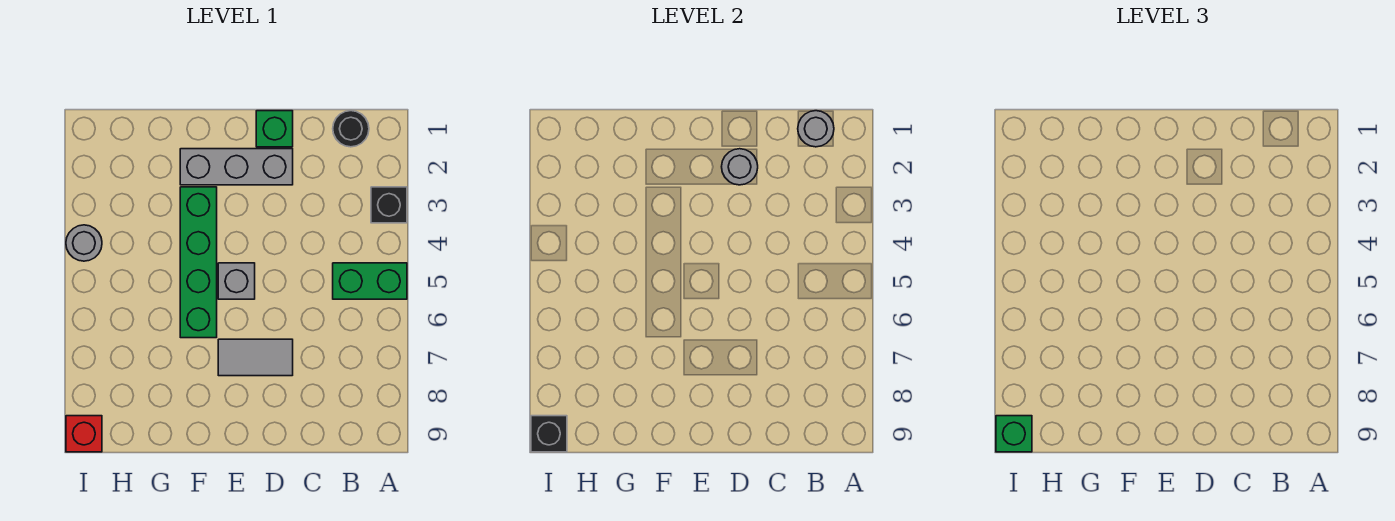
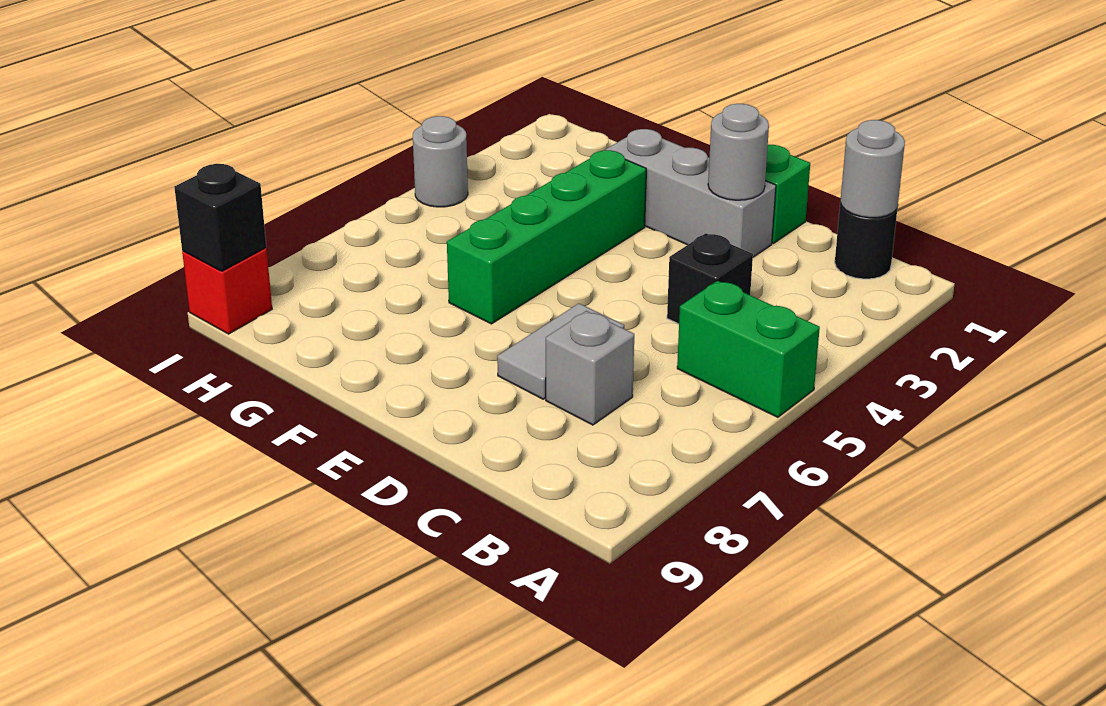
black brick A3 level 1 -> black brick C4 level 1
grey tile D7:E7 level 1 -> grey tile D6:D7 level 1
grey brick E5 level 1 -> grey brick C7 level 1
green brick I9 level 3 -> none

